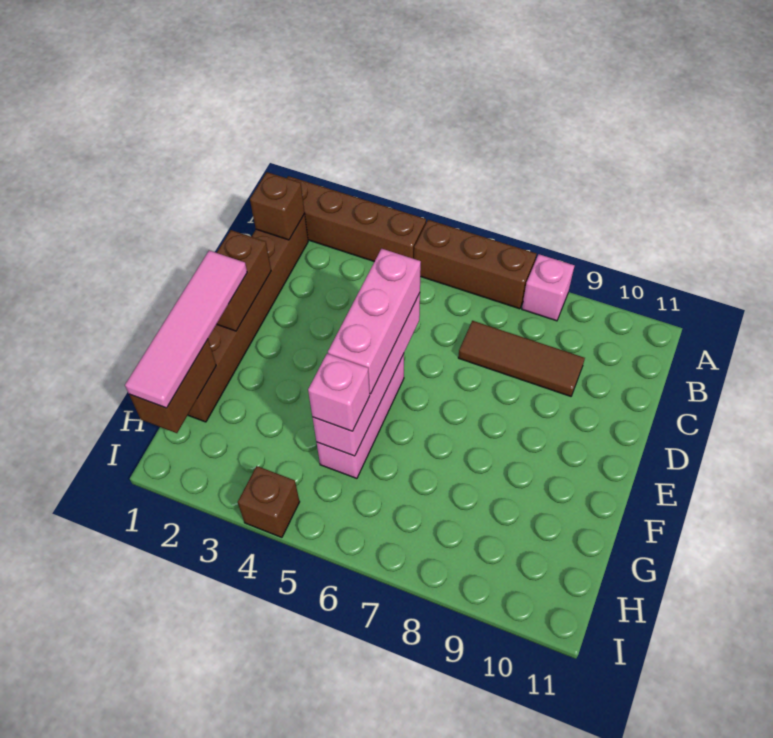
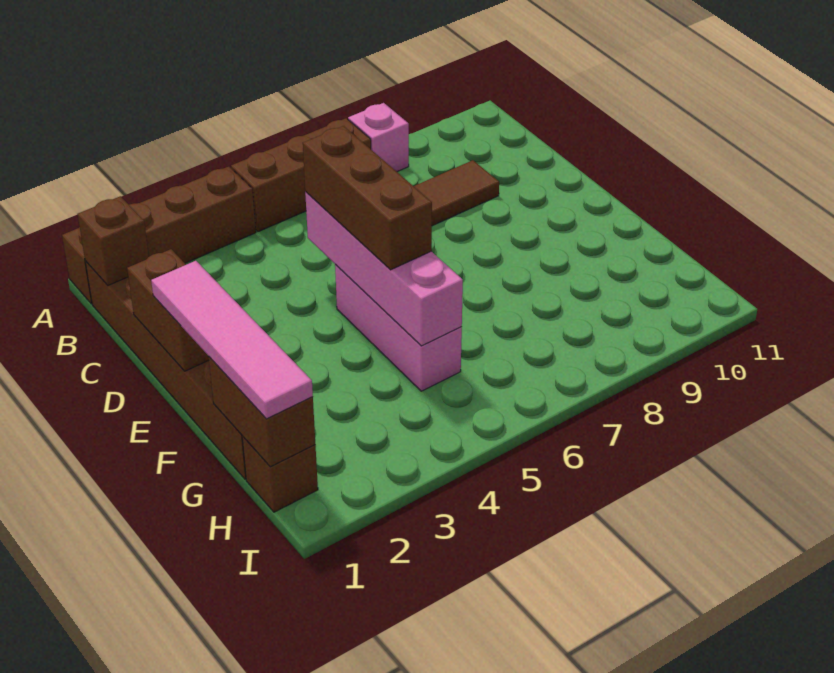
pink brick D5:F5 level 3 -> brown brick D5:F5 level 3
pink brick G5 level 3 -> none
brown brick I4 level 1 -> brown brick H1 level 1

